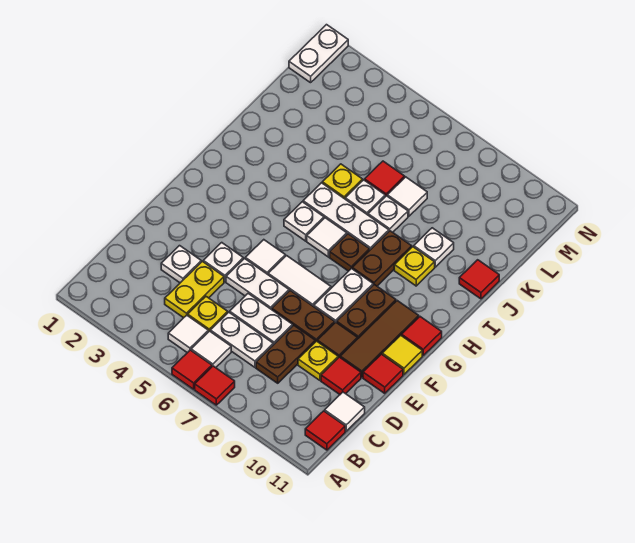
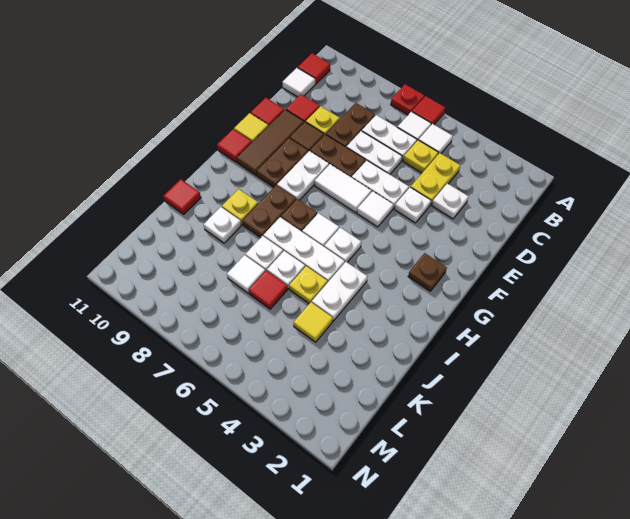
red tile A7 level 1 -> red plate A7 level 1
none -> brown plate G2 level 1
none -> yellow tile K4 level 1
white plate M1:N1 level 1 -> white plate I4:J4 level 1

